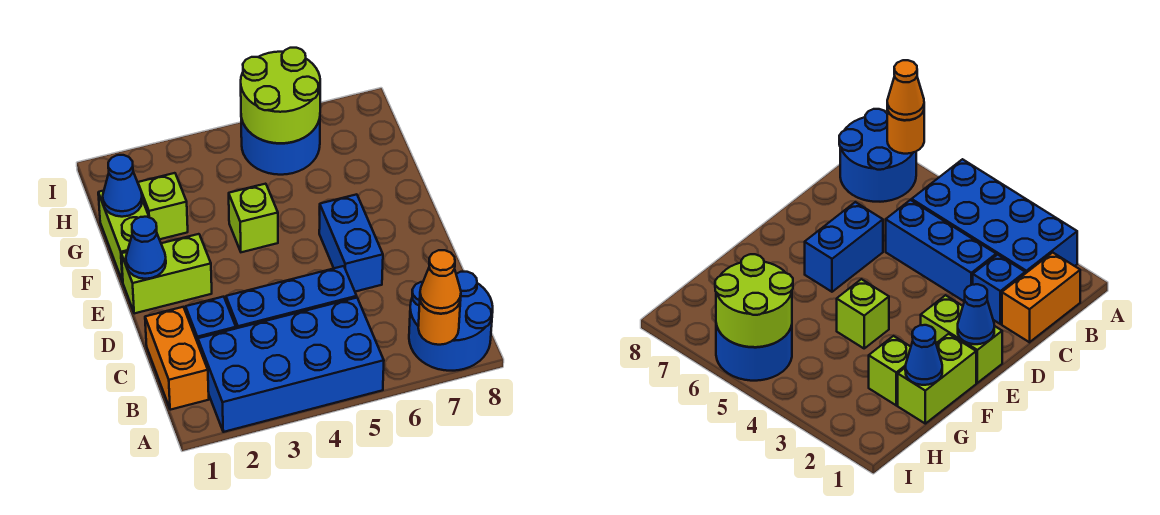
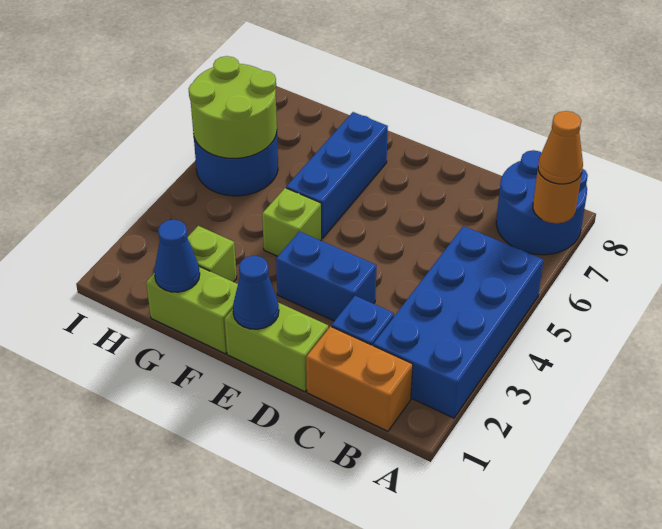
blue brick C3:C5 level 1 -> blue brick F5:F7 level 1
blue brick D6:E6 level 1 -> blue brick D3:E3 level 1
lime brick E1:E2 level 1 -> lime brick D1:E1 level 1

